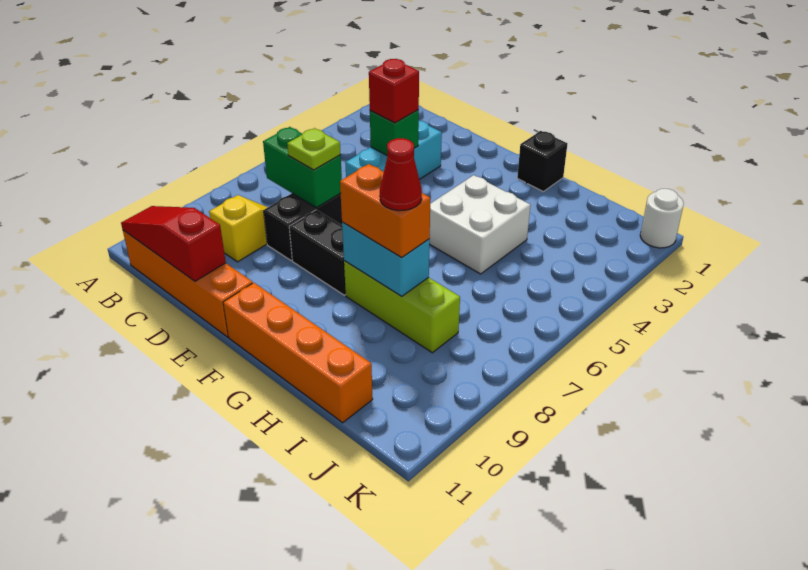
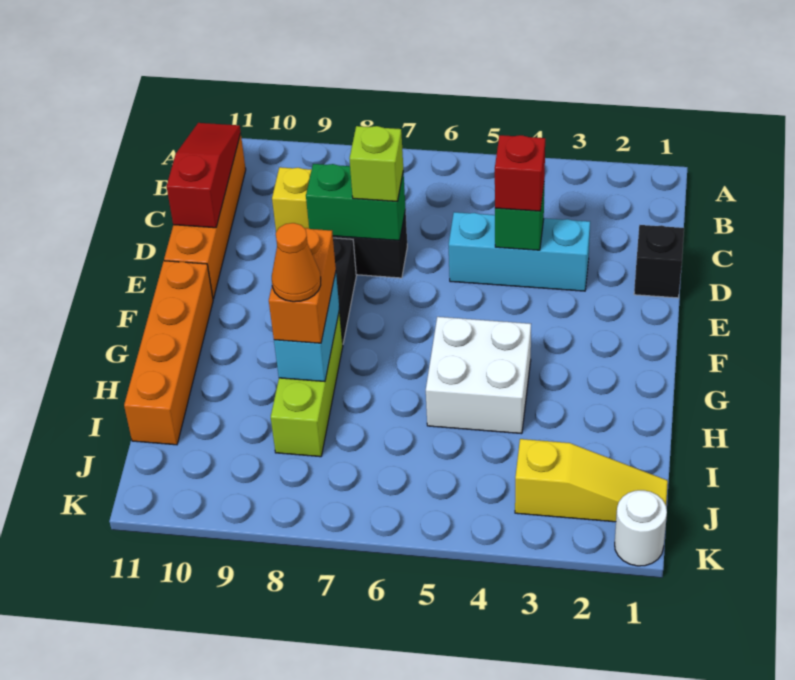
green brick C7:D7 level 2 -> green brick D7:D8 level 2
lime plate D7 level 3 -> lime brick D7 level 3
black brick G1 level 1 -> black brick D1 level 1
red cone H8 level 4 -> orange cone H8 level 4
none -> yellow slope J1:J3 level 1 top 3

